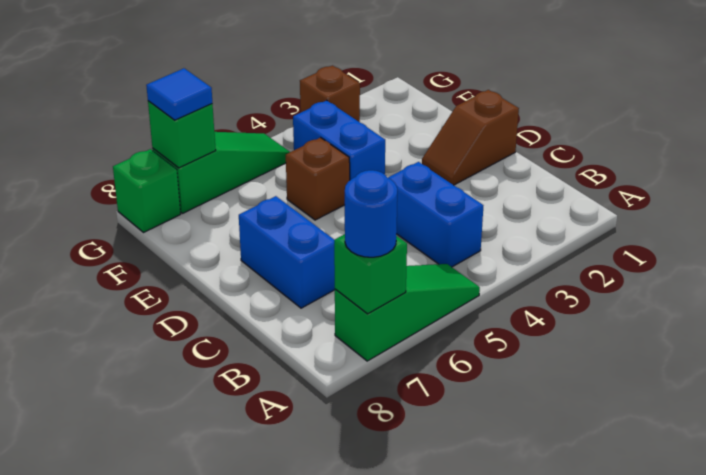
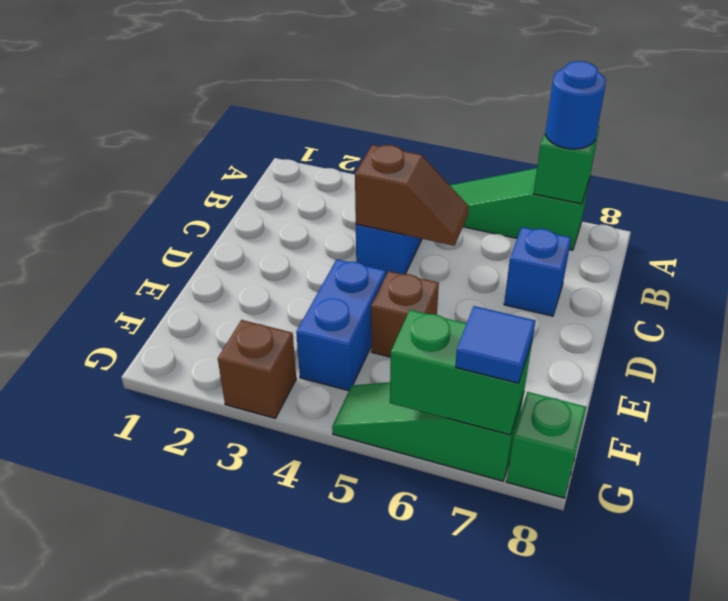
blue brick C7:D7 level 1 -> blue brick C7 level 1
brown slope D1:D2 level 1 top 1 -> brown slope C4:C5 level 2 top 4
green brick G7 level 2 -> green brick G6:G7 level 2

